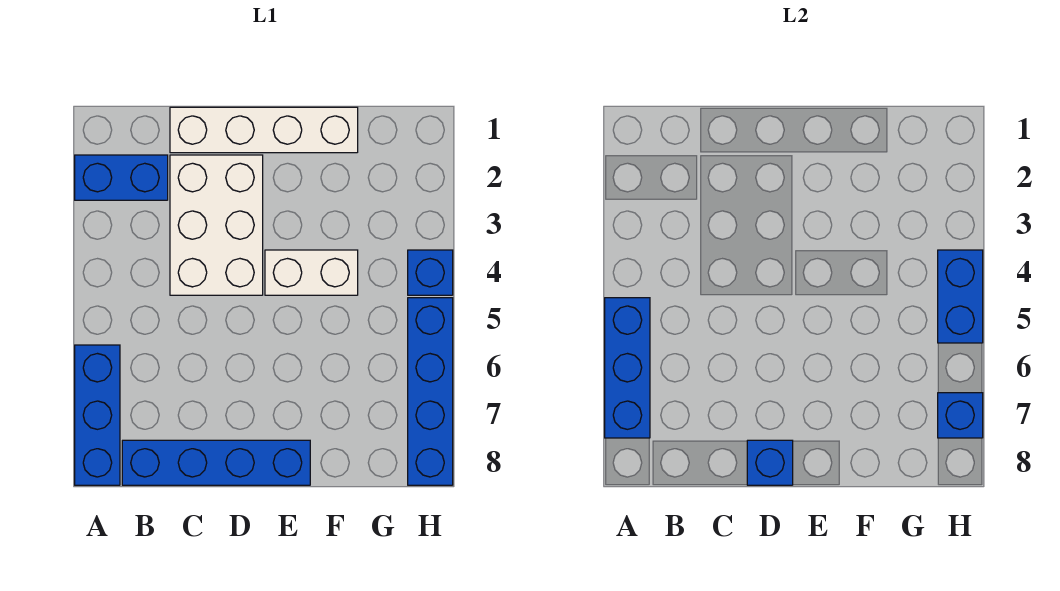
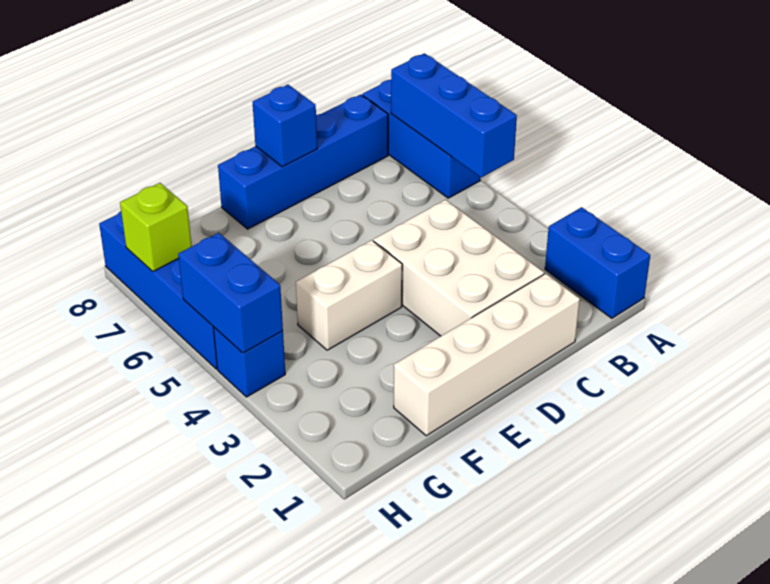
blue brick A2:B2 level 1 -> blue brick A1:A2 level 1
blue brick H7 level 2 -> lime brick H7 level 2

